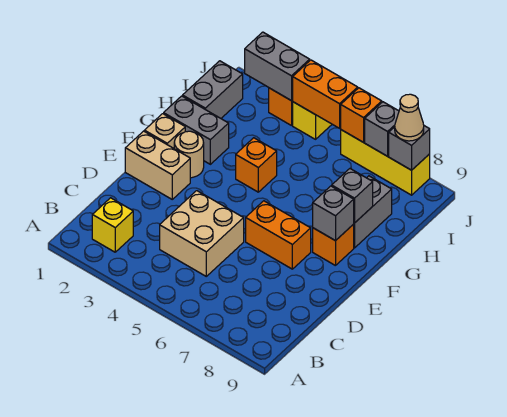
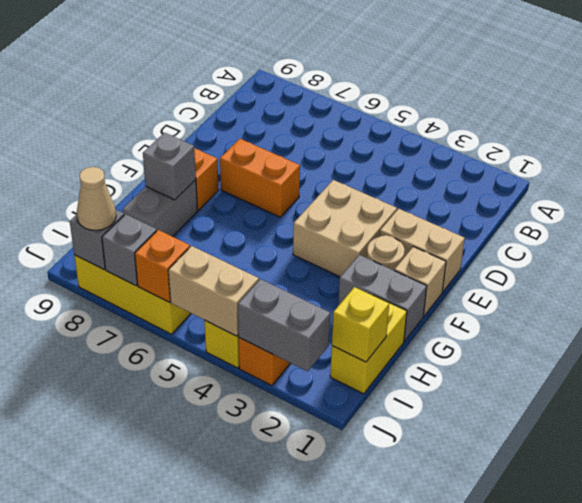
yellow brick B2 level 1 -> yellow brick I1 level 2
tan brick C4:D5 level 1 -> tan brick E3:F4 level 1
grey brick F8 level 2 -> none
orange brick G4 level 1 -> none
grey brick H1:I1 level 1 -> yellow brick H1:I1 level 1
orange brick J4:J5 level 2 -> tan brick J4:J5 level 2

